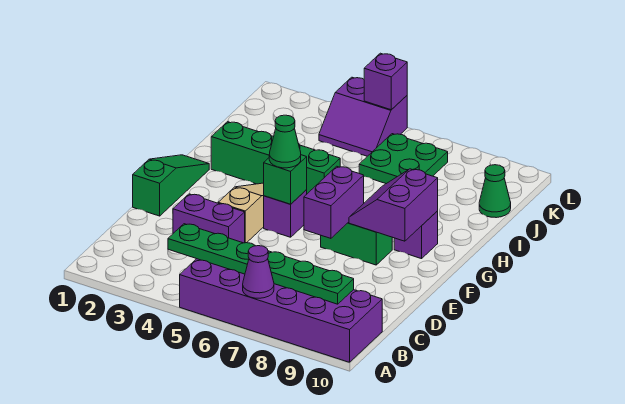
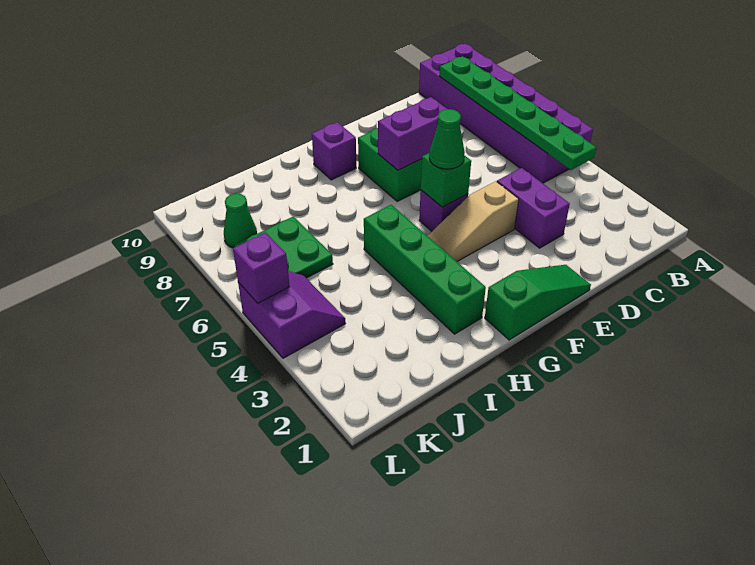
purple cone A7 level 2 -> none
green slope E1:G1 level 1 top E -> green slope E1:G1 level 1 top G
purple slope F8:G9 level 2 top 9 -> none
green cone J10 level 1 -> green cone K8 level 1

